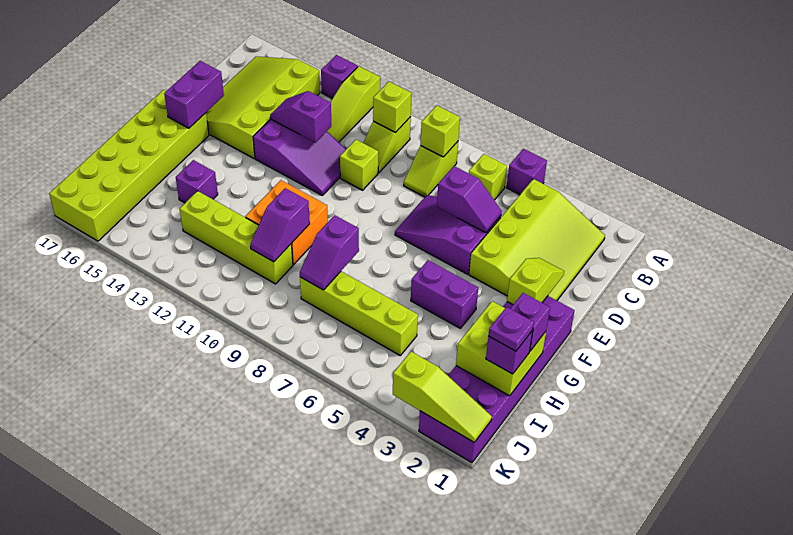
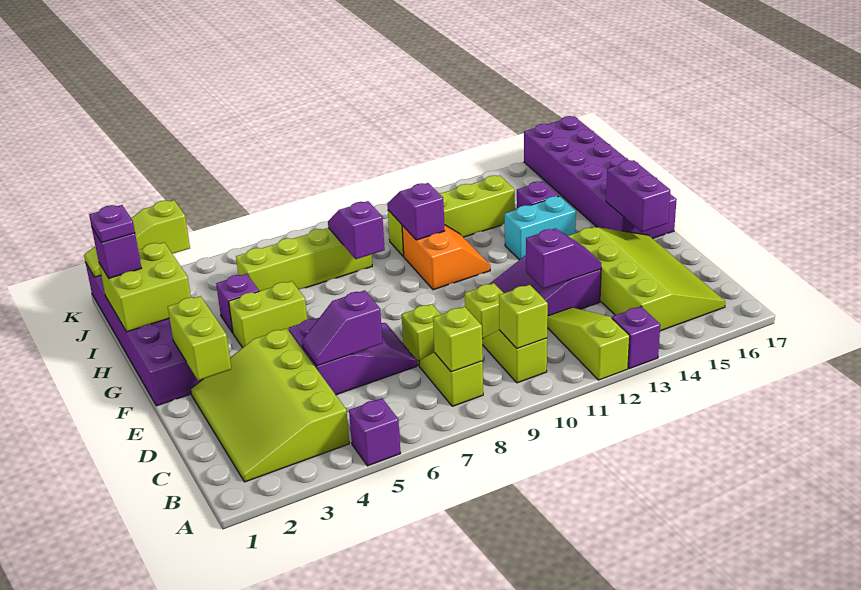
lime brick B6 level 1 -> lime brick D8 level 1
lime slope E2:F2 level 2 top F -> lime brick E2:F2 level 2
lime brick F16:K17 level 1 -> purple brick F16:K17 level 1
purple brick G4:G5 level 1 -> lime brick G4:G5 level 1
orange brick G10:H11 level 1 -> orange slope G10:H11 level 1 top 10
none -> cyan brick G13:G14 level 1
purple brick H1 level 3 -> purple brick H4 level 1

